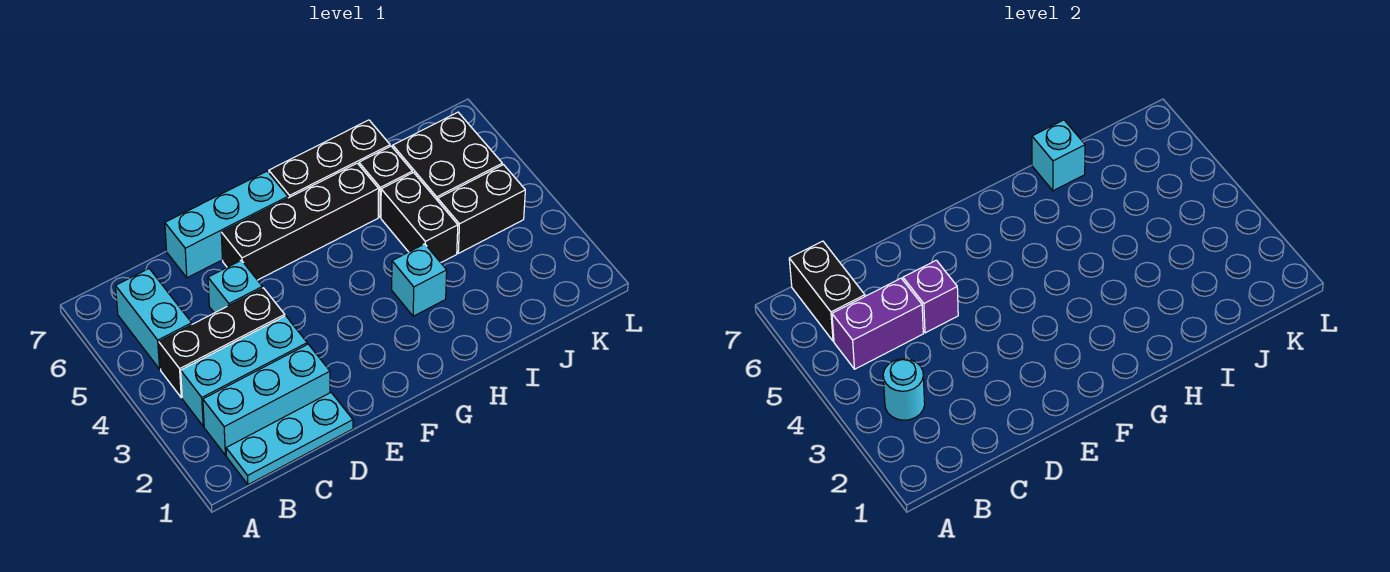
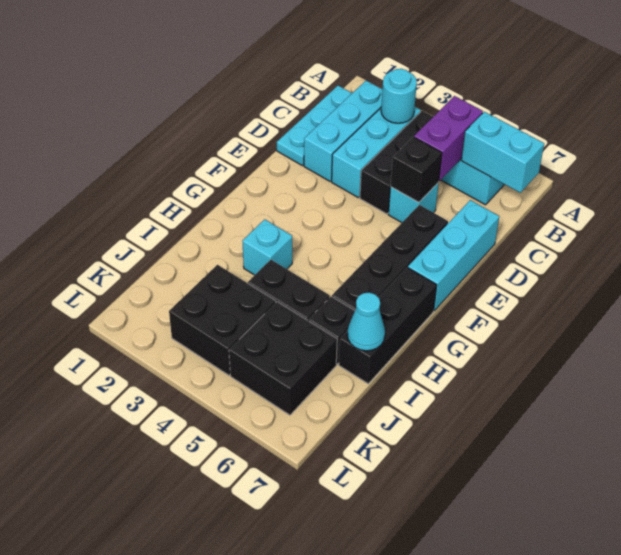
black brick B6:B7 level 2 -> cyan brick B6:B7 level 2
purple brick D5 level 2 -> black brick D5 level 2
cyan brick I7 level 2 -> cyan cone I7 level 2
black brick J4:K4 level 1 -> black brick J3:K4 level 1

